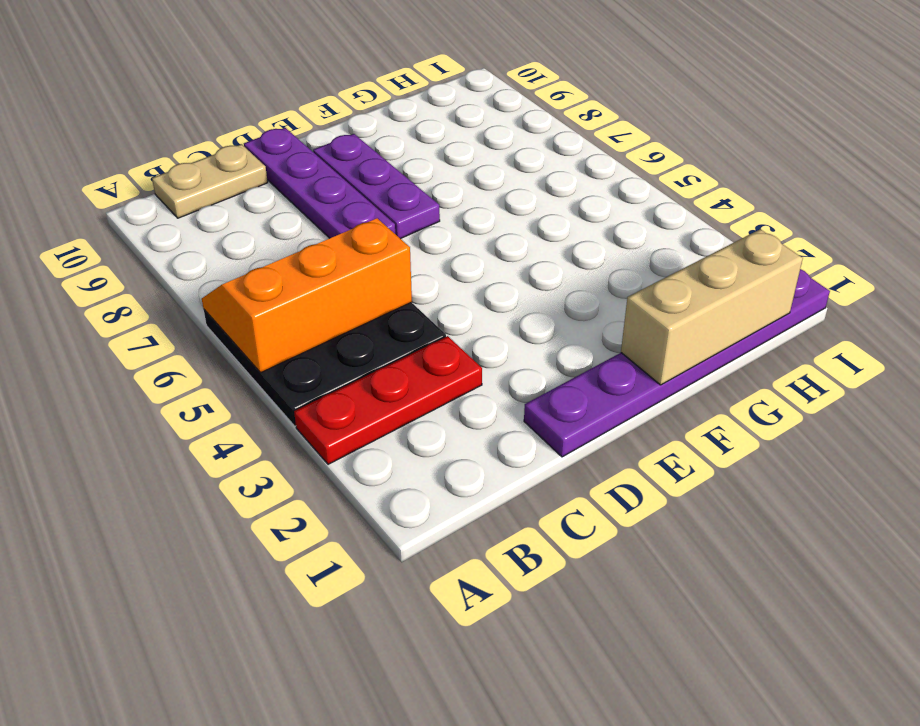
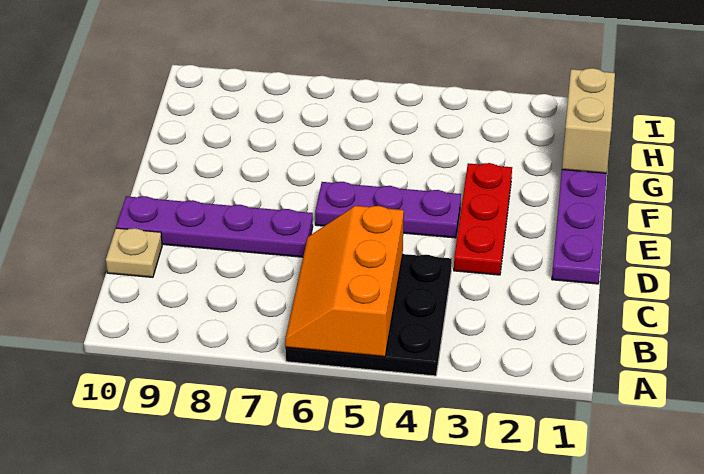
red plate A3:C3 level 1 -> red plate D3:F3 level 1
tan plate B10:C10 level 1 -> tan plate C10 level 1
purple plate E7:E9 level 1 -> purple plate E4:E6 level 1
tan brick F1:H1 level 2 -> tan brick G1:H1 level 2

